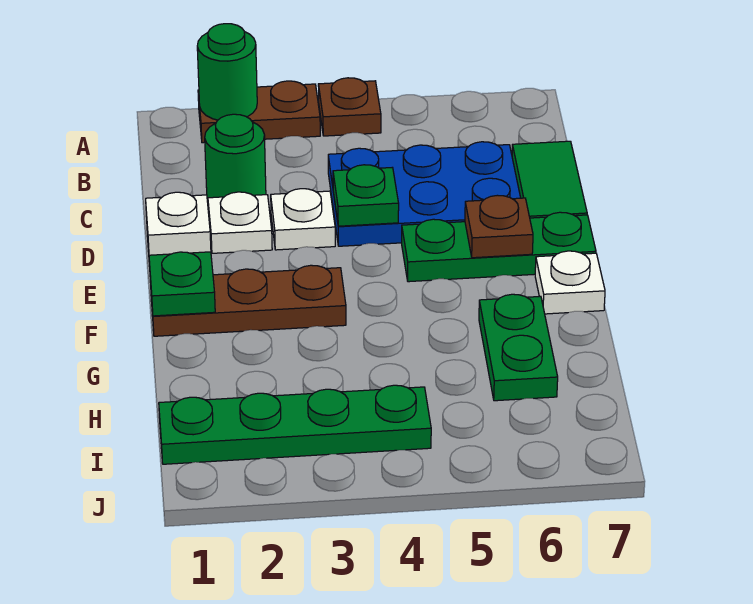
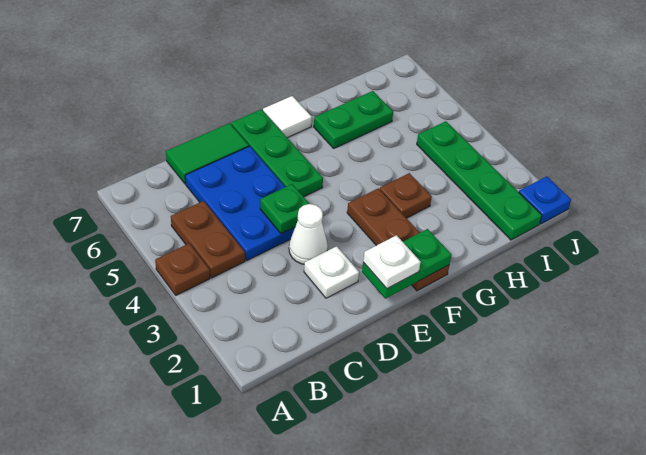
brown plate A2:A3 level 1 -> brown plate B4:B5 level 1
green round brick A2 level 2 -> none
green round brick C2 level 1 -> none
white plate D3 level 1 -> white cone D3 level 1
brown plate E6 level 2 -> brown plate G3 level 1
white plate F7 level 1 -> white tile F7 level 1
none -> blue plate J1 level 1

